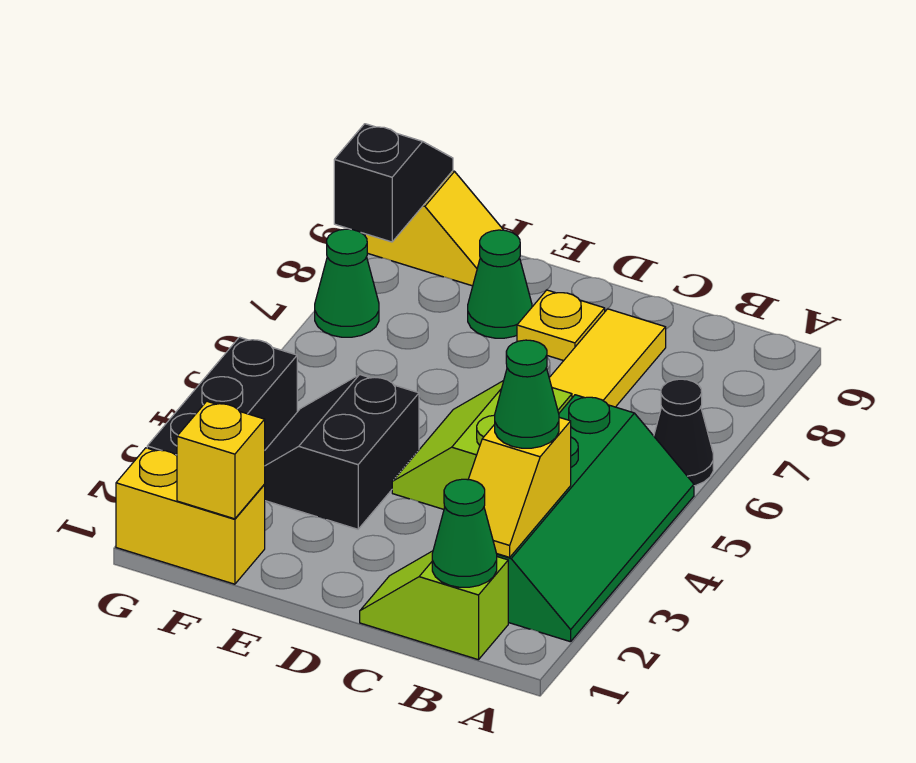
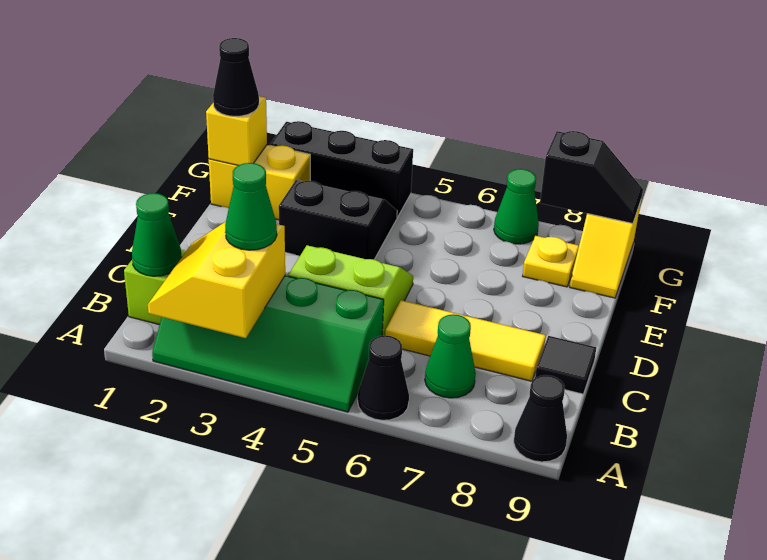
none -> black cone A9 level 1
yellow slope B2:B3 level 2 top 3 -> yellow slope A2:B3 level 2 top 3
none -> black tile C9 level 1
yellow plate D8 level 1 -> yellow plate F8 level 1
green cone E8 level 1 -> green cone B7 level 1
yellow brick F1:G1 level 1 -> yellow brick F1:F2 level 1
none -> black cone F1 level 3

